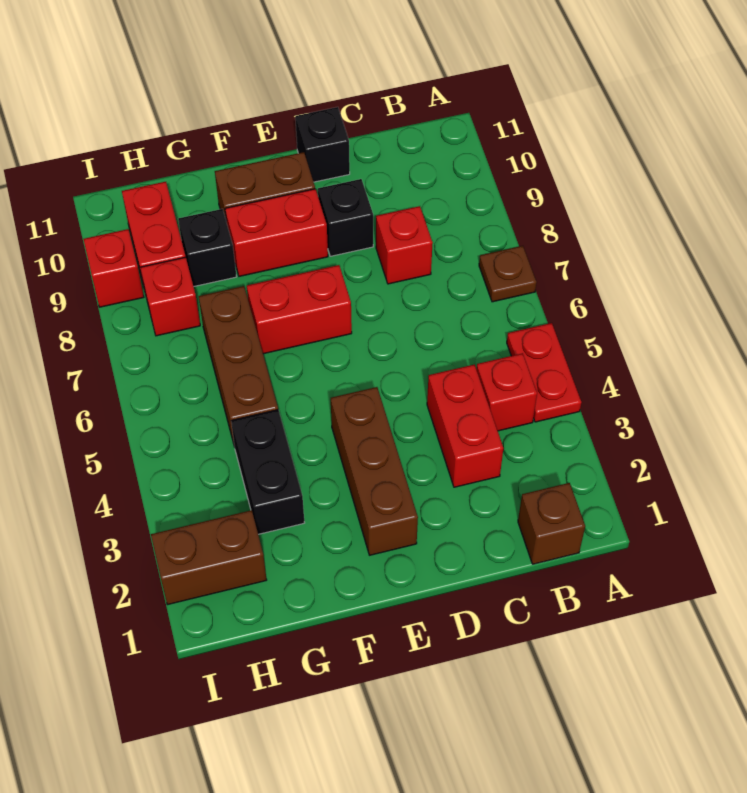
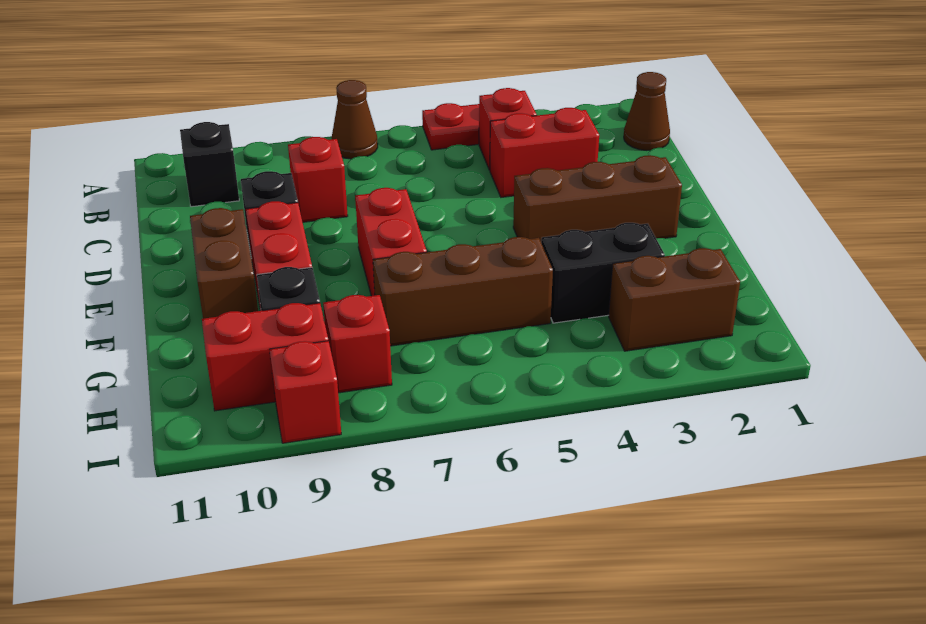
brown plate A7 level 1 -> brown cone A7 level 1
brown brick B1 level 1 -> brown cone B1 level 1
black brick D11 level 1 -> black brick B10 level 1
brown brick H2:I2 level 1 -> brown brick H2:H3 level 1

